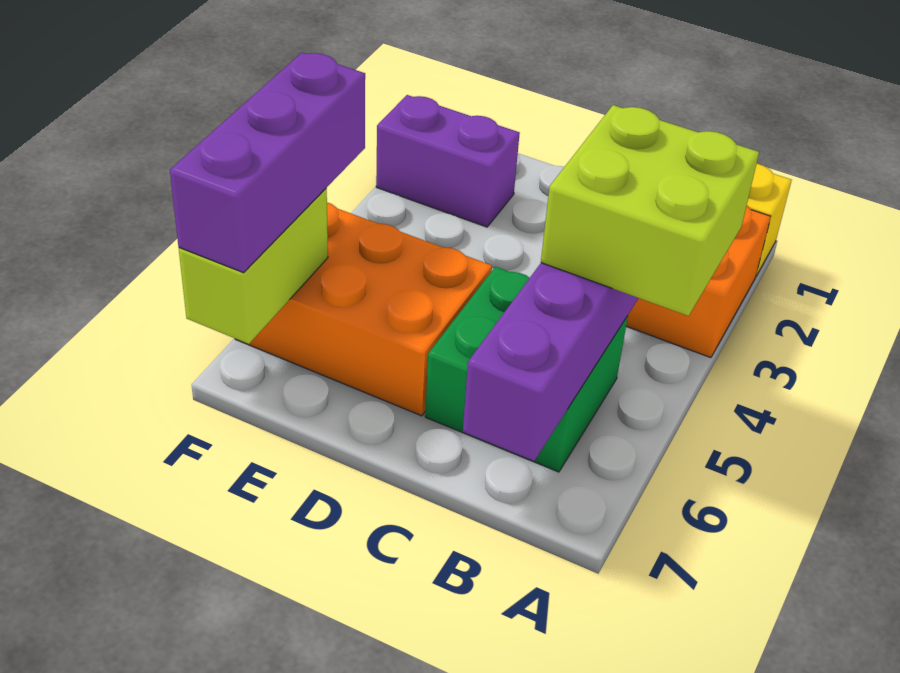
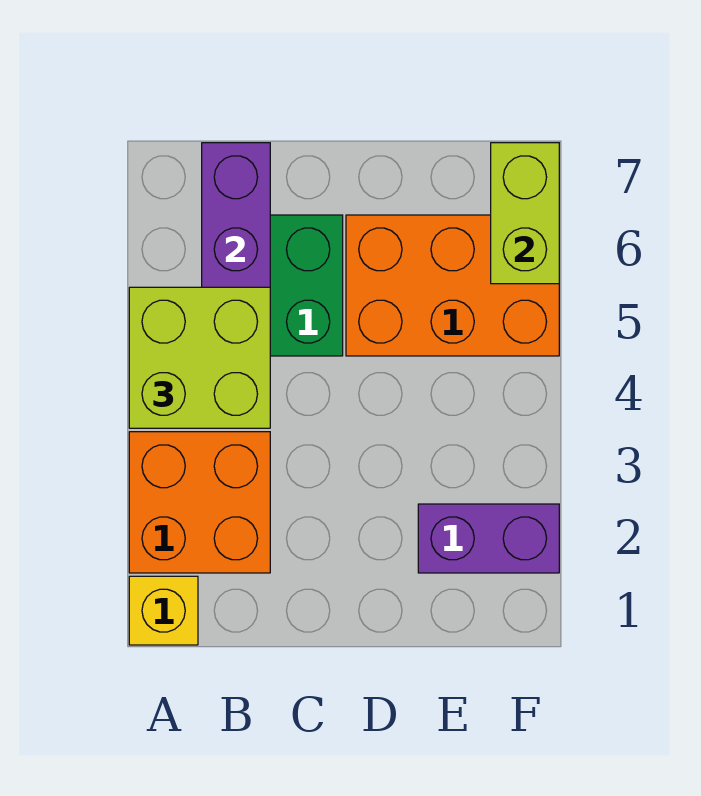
purple brick F5:F7 level 3 -> none

